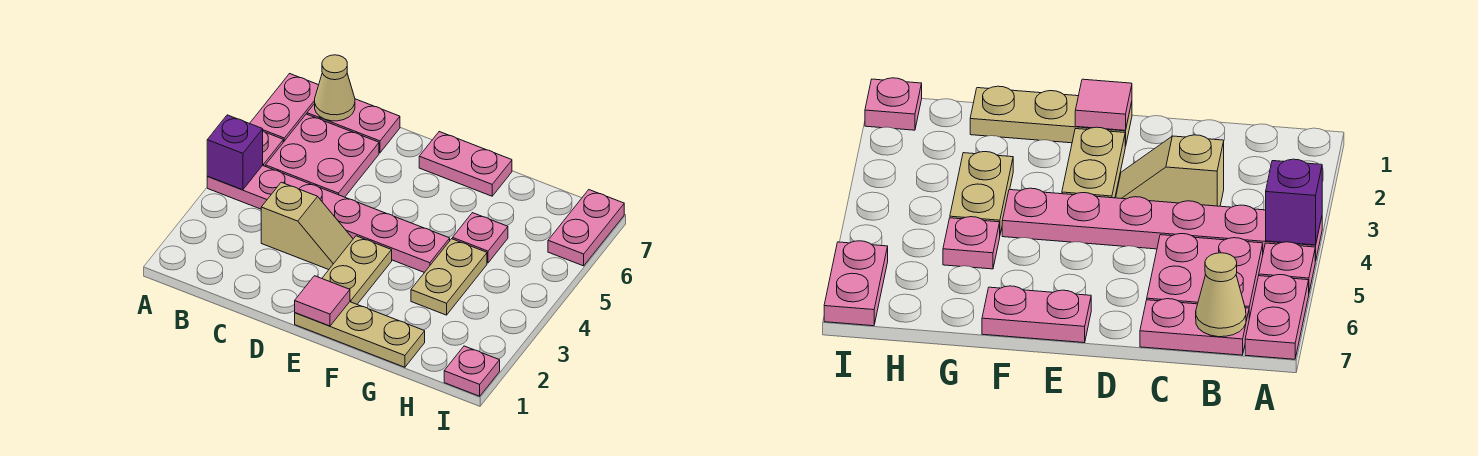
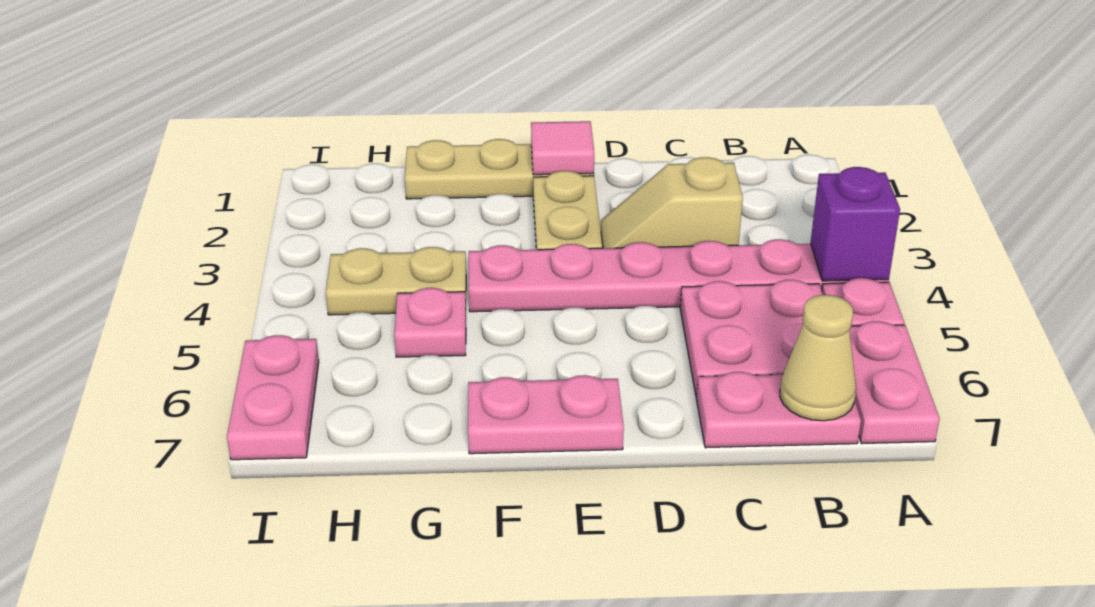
tan plate G3:G4 level 1 -> tan plate G4:H4 level 1
pink plate I1 level 1 -> none

